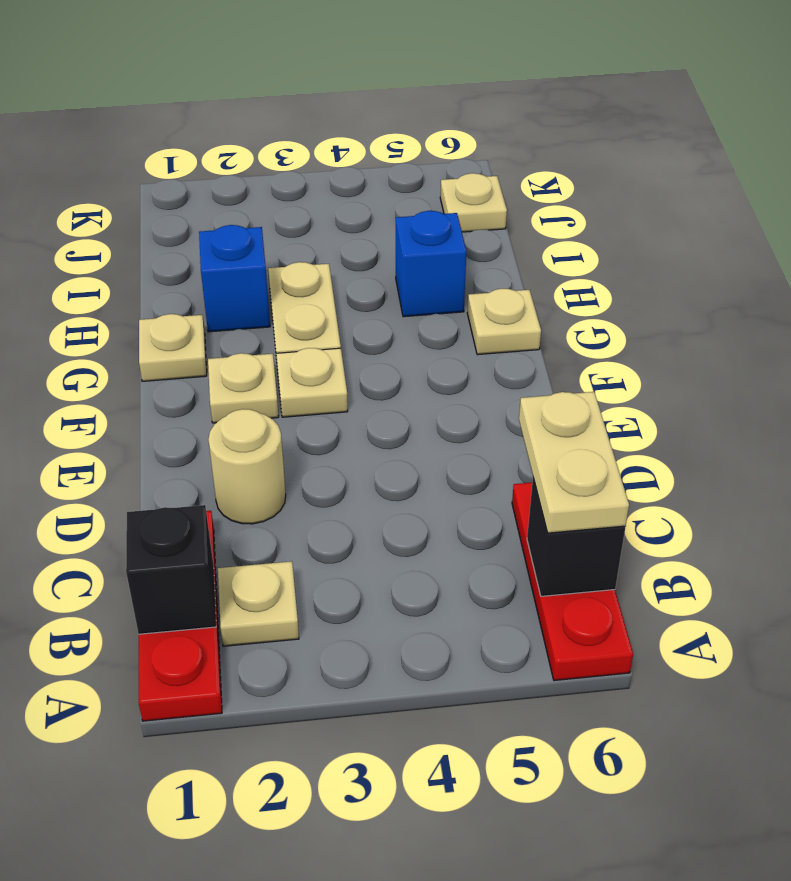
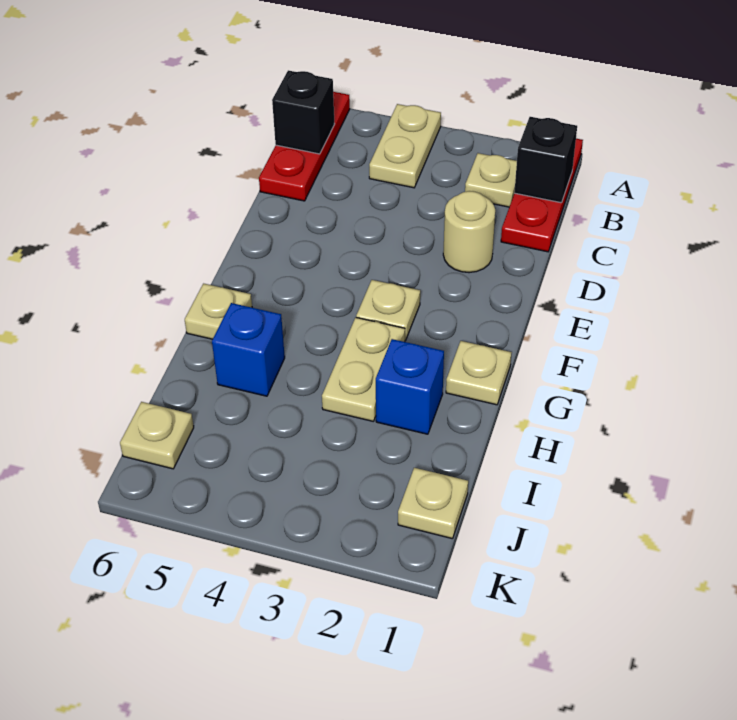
tan plate B6:C6 level 3 -> tan plate A4:B4 level 1
tan plate F2 level 1 -> tan plate J1 level 1

